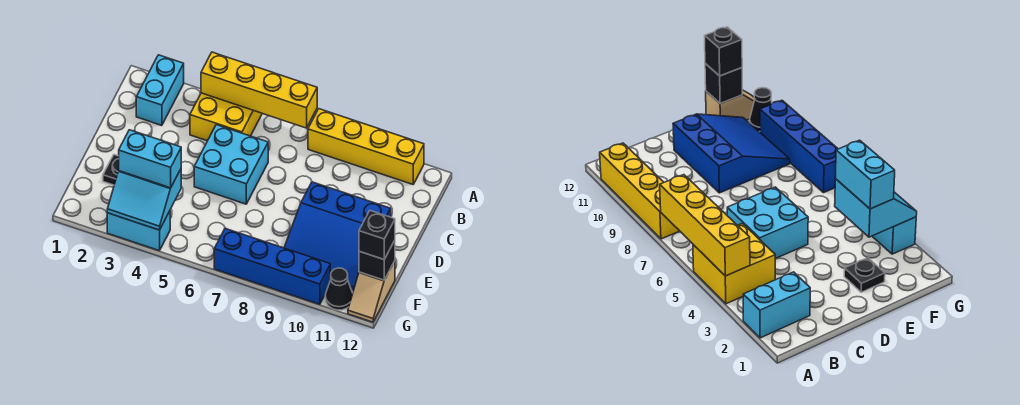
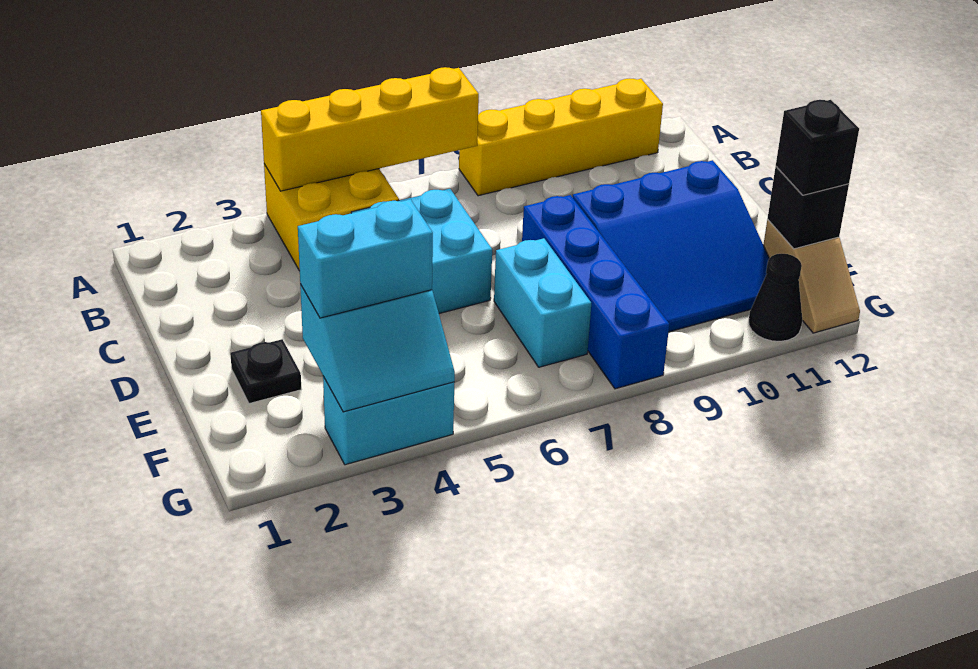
cyan brick A2:B2 level 1 -> cyan brick E7:F7 level 1
blue brick G7:G10 level 1 -> blue brick D8:G8 level 1

